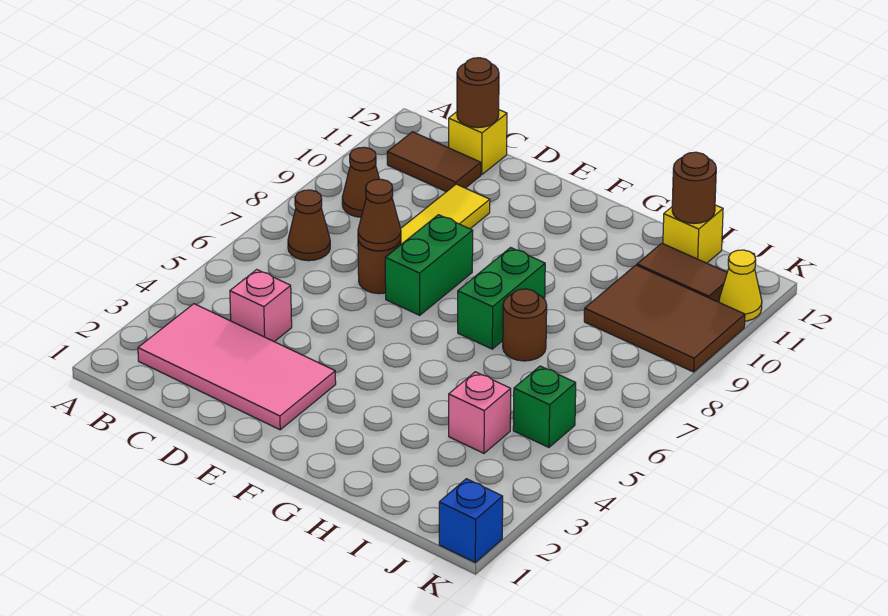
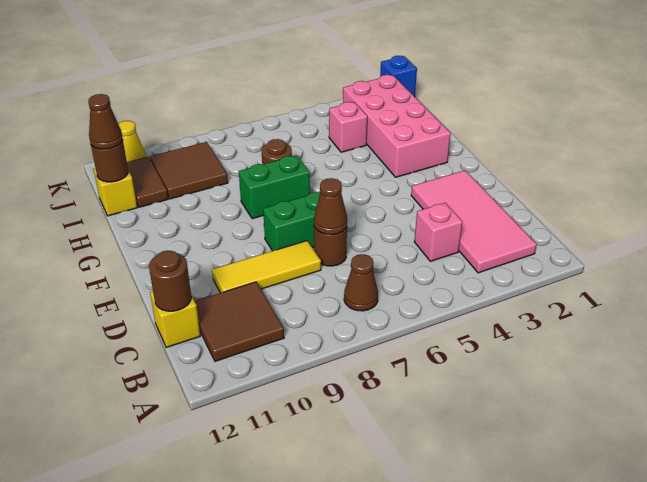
brown cone B9 level 1 -> brown cone I12 level 3
brown tile B11:C11 level 1 -> brown tile B10:C11 level 1
none -> pink brick G2:J3 level 1
brown tile I9:K10 level 1 -> brown tile I9:J10 level 1
green brick J5 level 1 -> none

